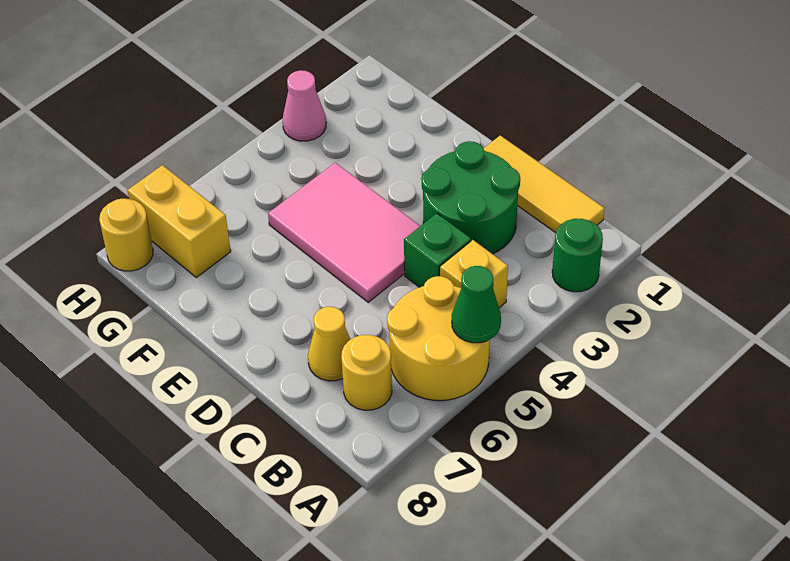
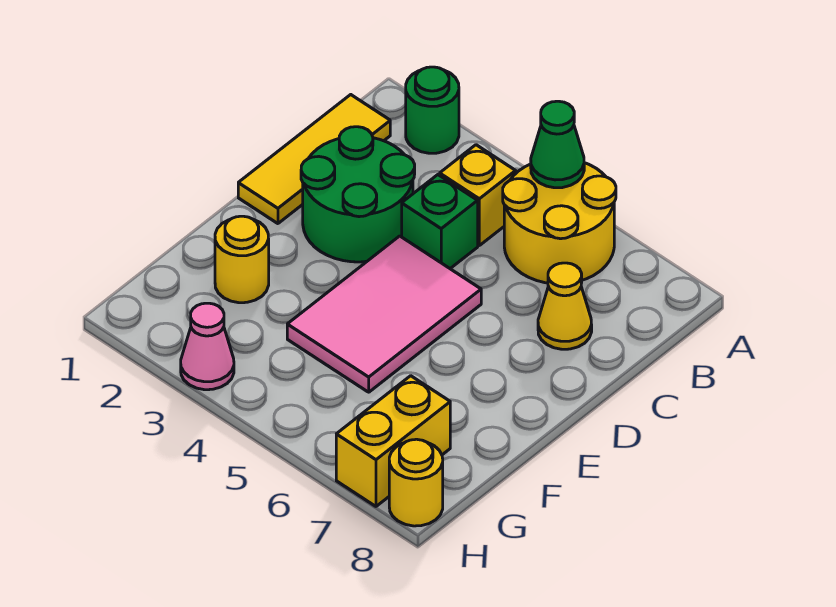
yellow round brick B7 level 1 -> yellow round brick F2 level 1

